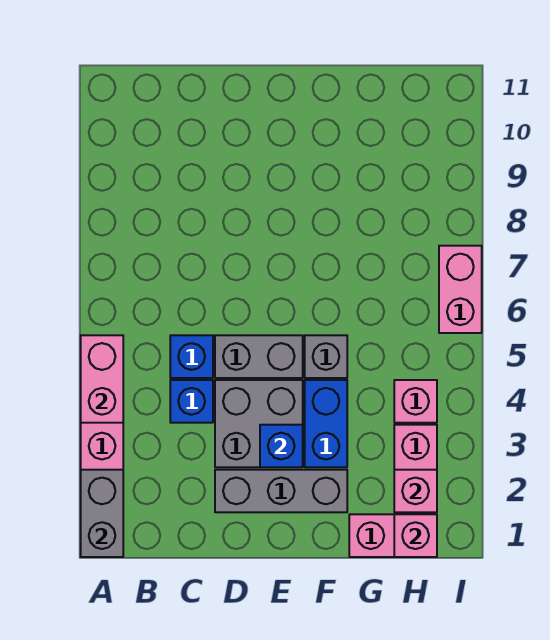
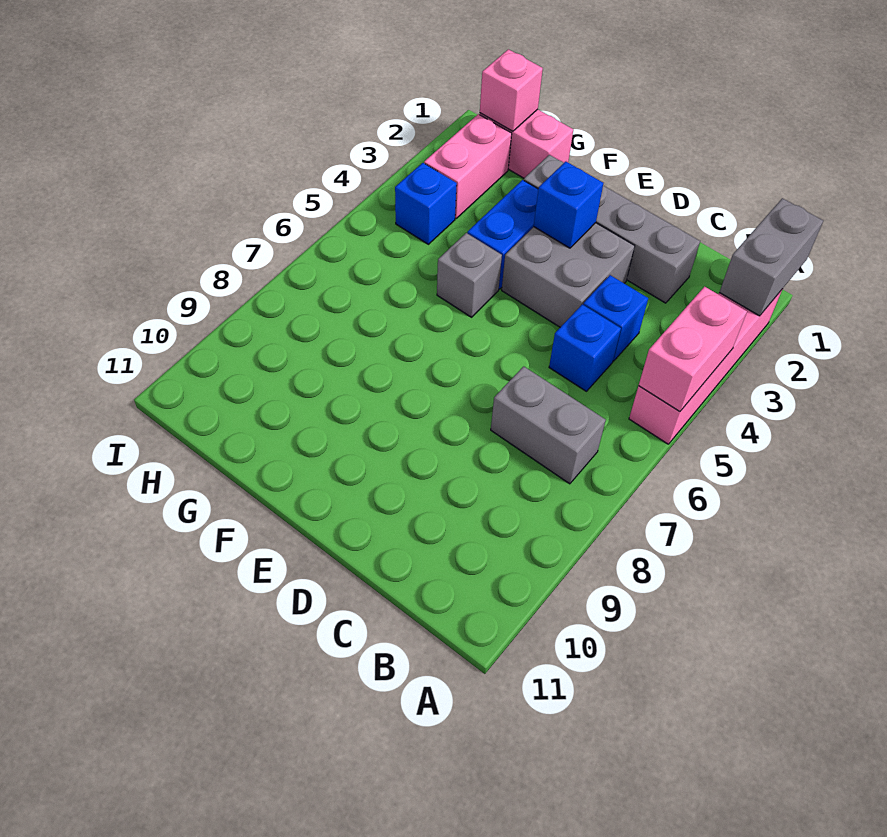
grey brick D2:F2 level 1 -> grey brick C2:F2 level 1
grey brick D5:E5 level 1 -> grey brick B7:C7 level 1
pink brick H2 level 2 -> none
pink brick H4 level 1 -> blue brick H4 level 1
pink brick I6:I7 level 1 -> none

